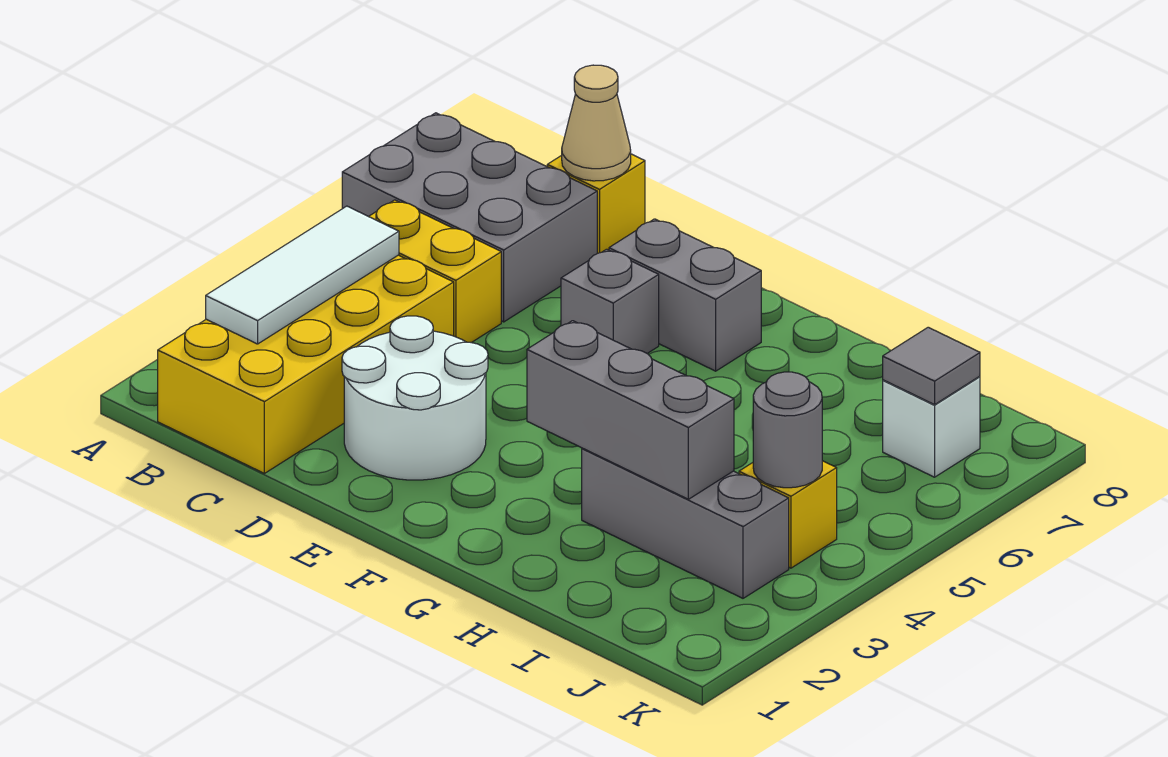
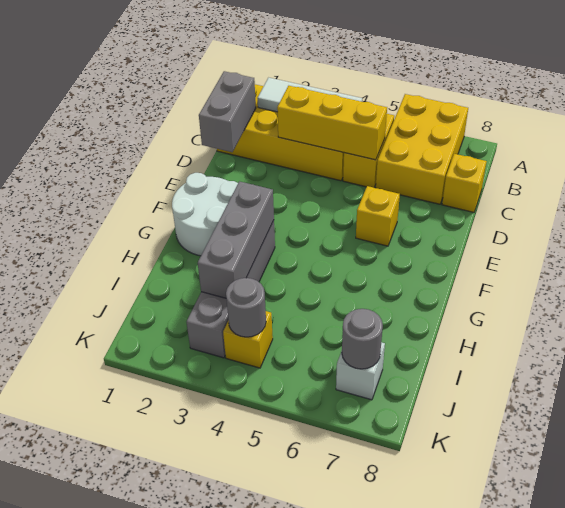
grey brick A6:C7 level 1 -> yellow brick A6:C7 level 1
none -> yellow brick C3:C5 level 2
tan cone C8 level 2 -> none
white round brick D2:E3 level 1 -> white round brick F1:G2 level 1
grey brick E6 level 1 -> yellow brick E6 level 1
grey brick E7:F7 level 1 -> grey brick C1:D1 level 2
grey brick H3:J3 level 1 -> grey brick G3:J3 level 1
grey tile J7 level 2 -> grey round brick J7 level 2

